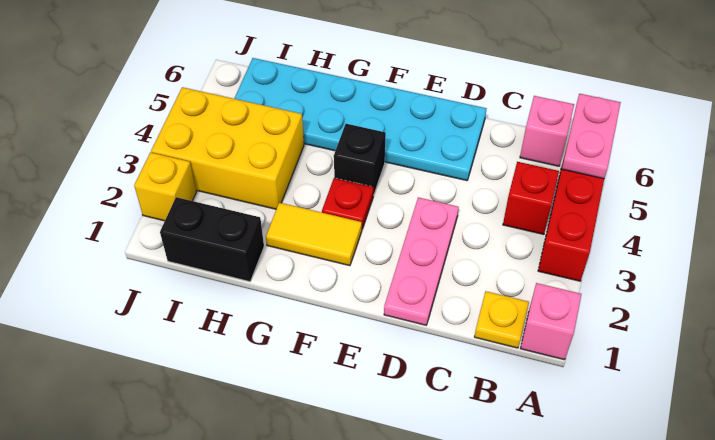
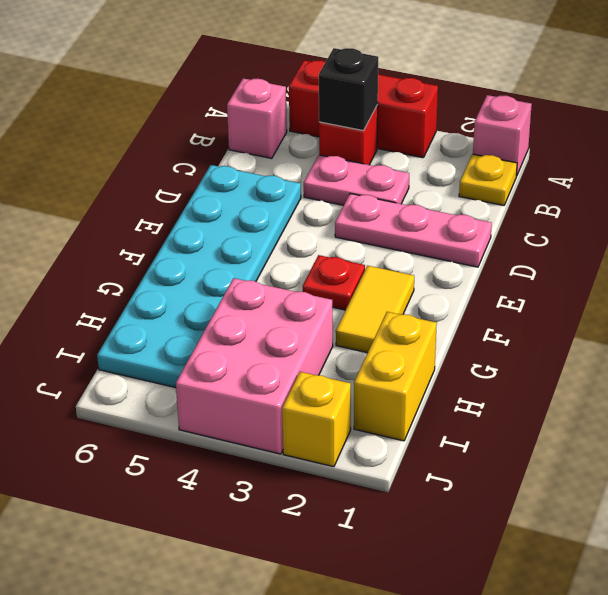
pink plate A5:A6 level 2 -> pink plate C3:C4 level 1
black brick F4 level 1 -> black brick B4 level 2
black brick H1:I1 level 1 -> yellow brick H1:I1 level 1
yellow brick H3:J4 level 1 -> pink brick H3:J4 level 1

